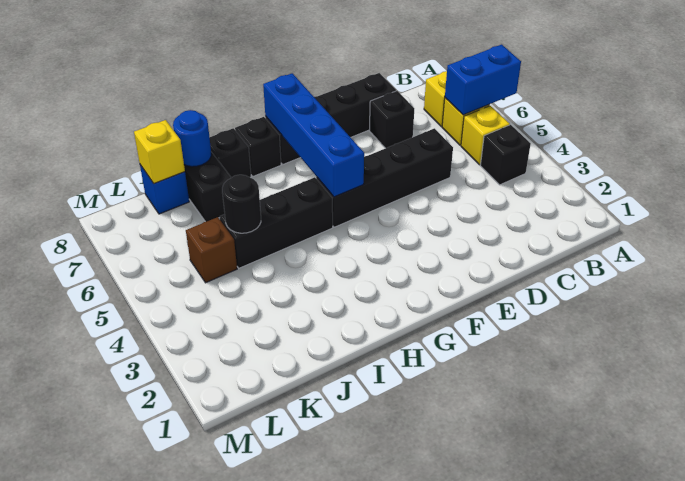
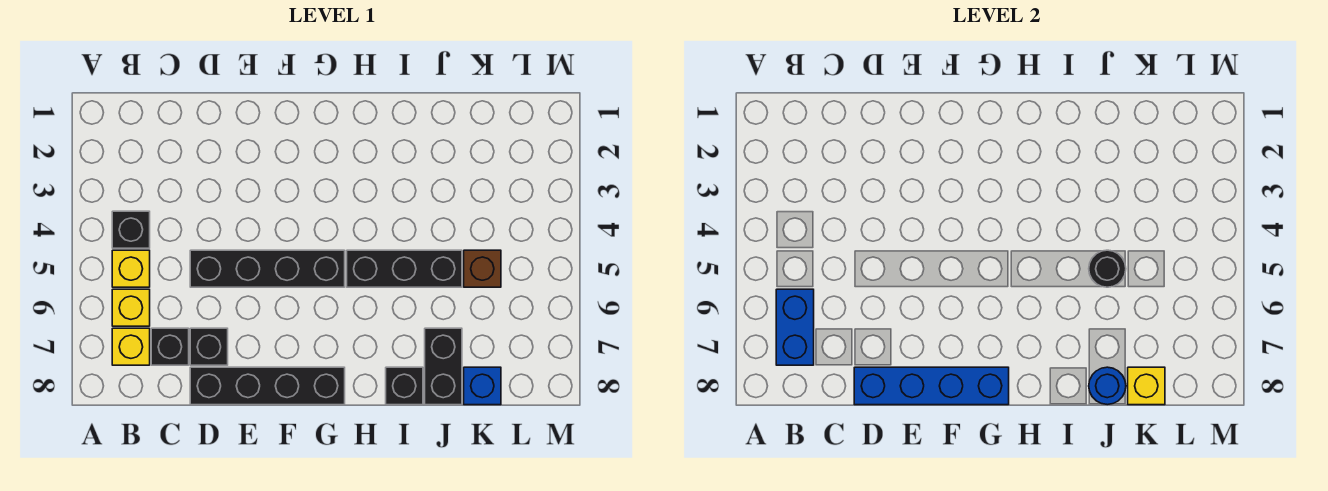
blue brick A6:B6 level 2 -> blue brick B6:B7 level 2
blue brick G5:G8 level 2 -> blue brick D8:G8 level 2
black brick H8 level 1 -> black brick C7 level 1

